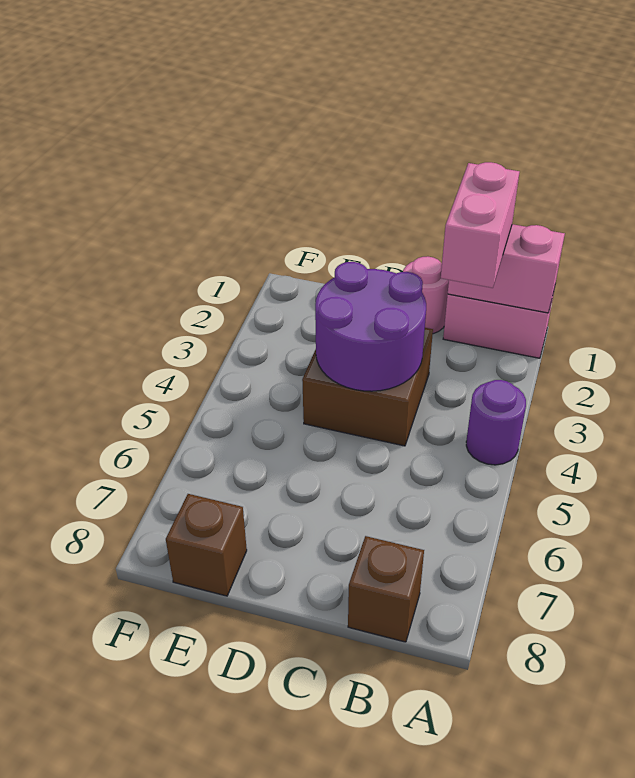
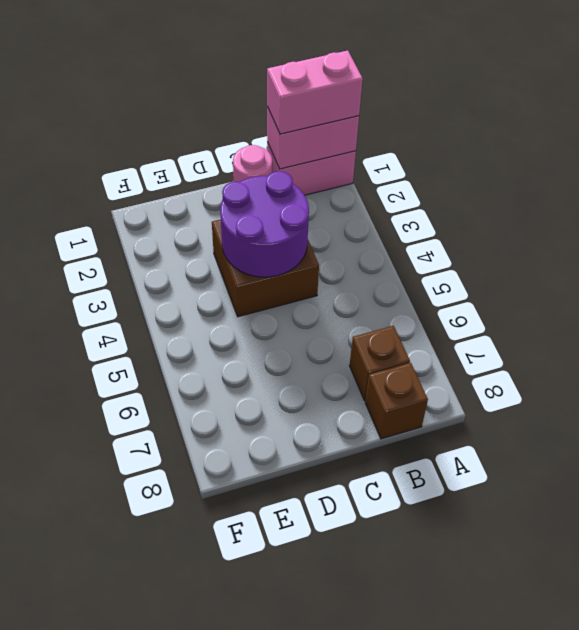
purple round brick A4 level 1 -> none
pink brick B1:B2 level 3 -> pink brick A1:B1 level 3
brown brick E8 level 1 -> brown brick B7 level 1

